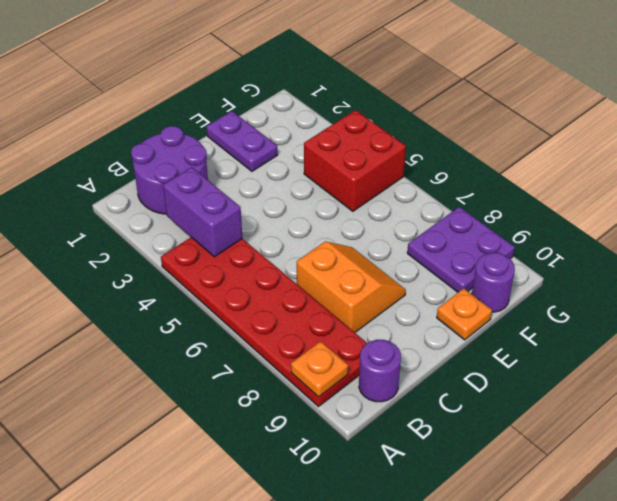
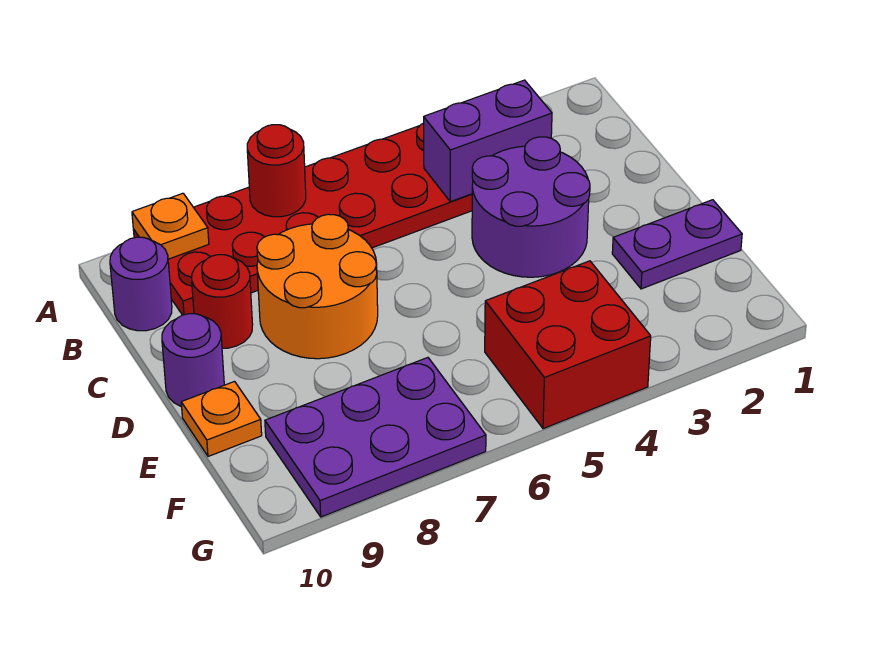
none -> red round brick A7 level 2
purple round brick B1:C2 level 1 -> purple round brick C3:D4 level 1
orange slope C7:D8 level 1 top C -> orange round brick C7:D8 level 1
none -> red round brick C9 level 1
purple plate F8:G9 level 1 -> purple plate F7:G9 level 1
purple round brick F10 level 1 -> purple round brick D10 level 1

